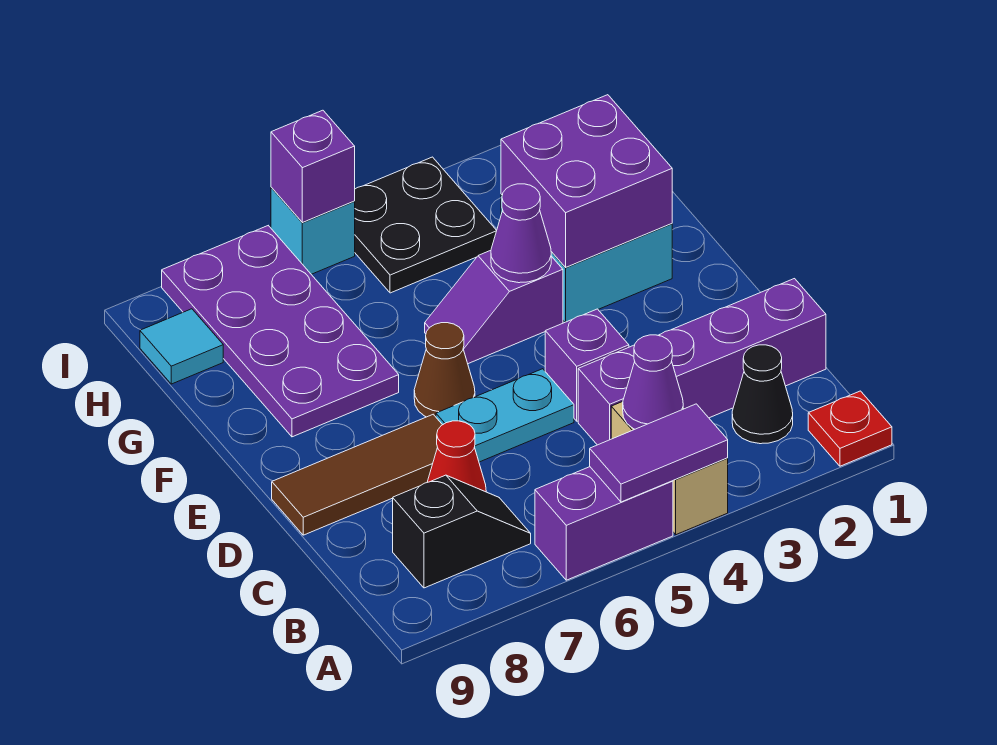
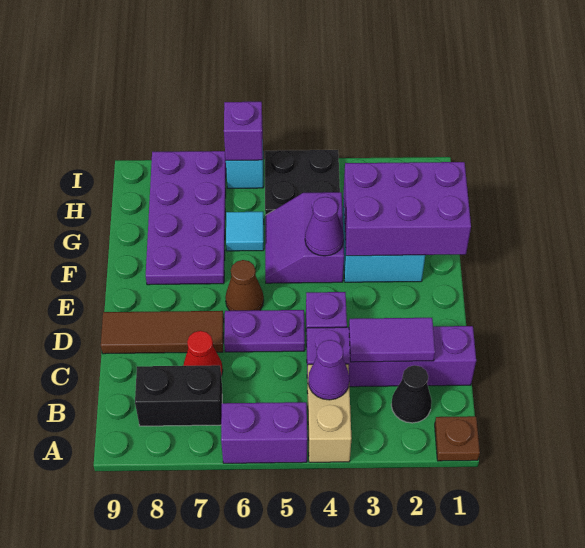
red plate A1 level 1 -> brown plate A1 level 1
purple tile A4:A5 level 2 -> purple tile C2:C3 level 2
black slope B7:B8 level 1 top 8 -> black brick B7:B8 level 1
cyan plate D5:D6 level 1 -> purple plate D5:D6 level 1
purple brick F2:G3 level 2 -> purple brick F1:G3 level 2
purple slope F4:F5 level 1 top 4 -> purple slope F4:G5 level 1 top 4
cyan tile H9 level 1 -> cyan tile G6 level 1

